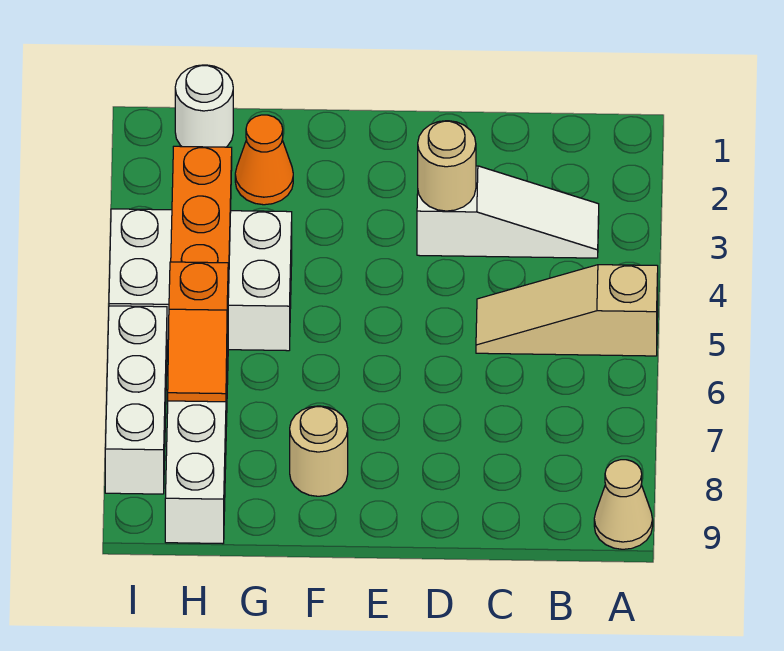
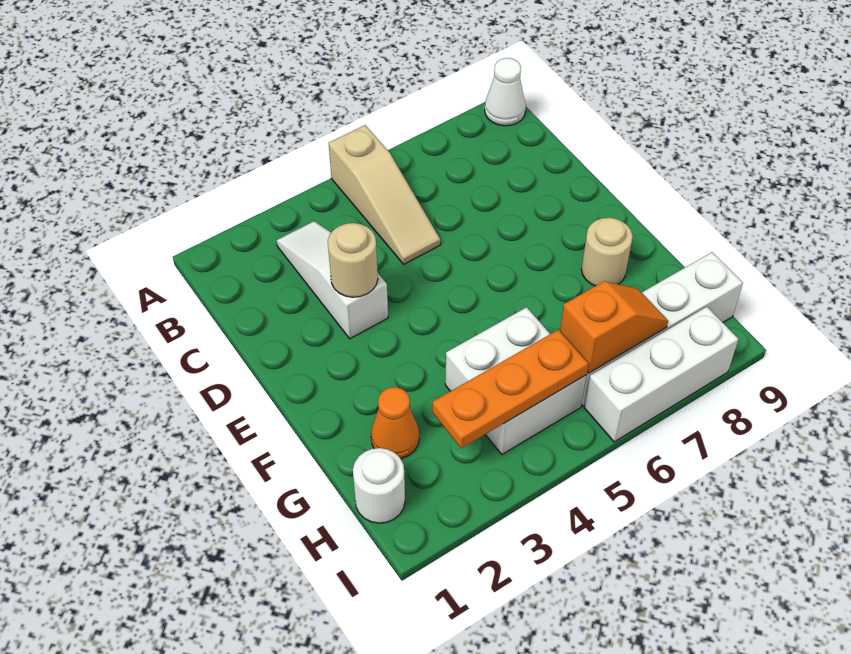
tan cone A9 level 1 -> white cone A9 level 1
white brick G4:I5 level 1 -> white brick G4:H5 level 1

